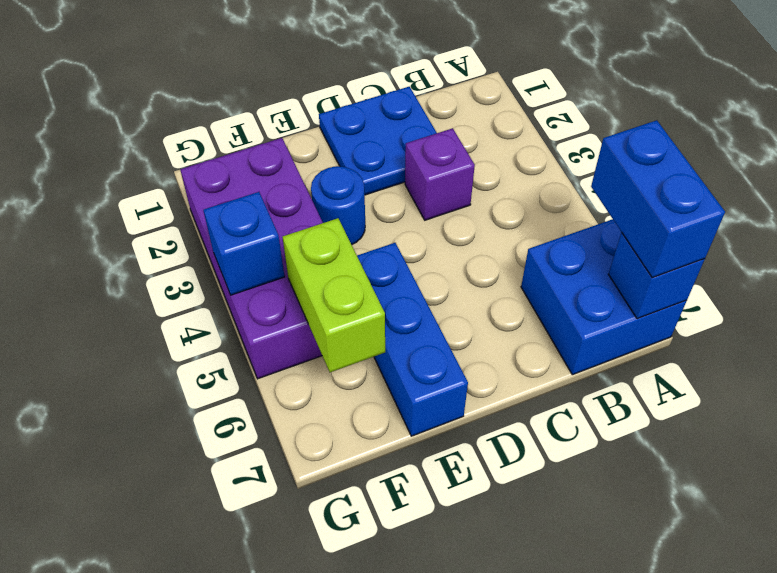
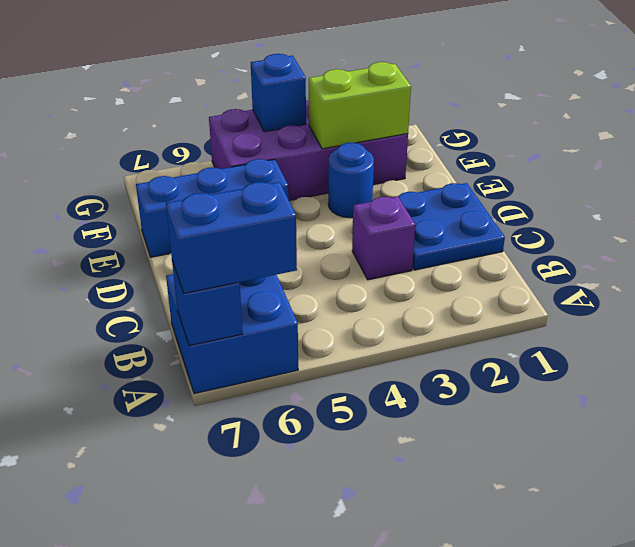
lime brick F5:F6 level 2 -> lime brick F2:F3 level 2

